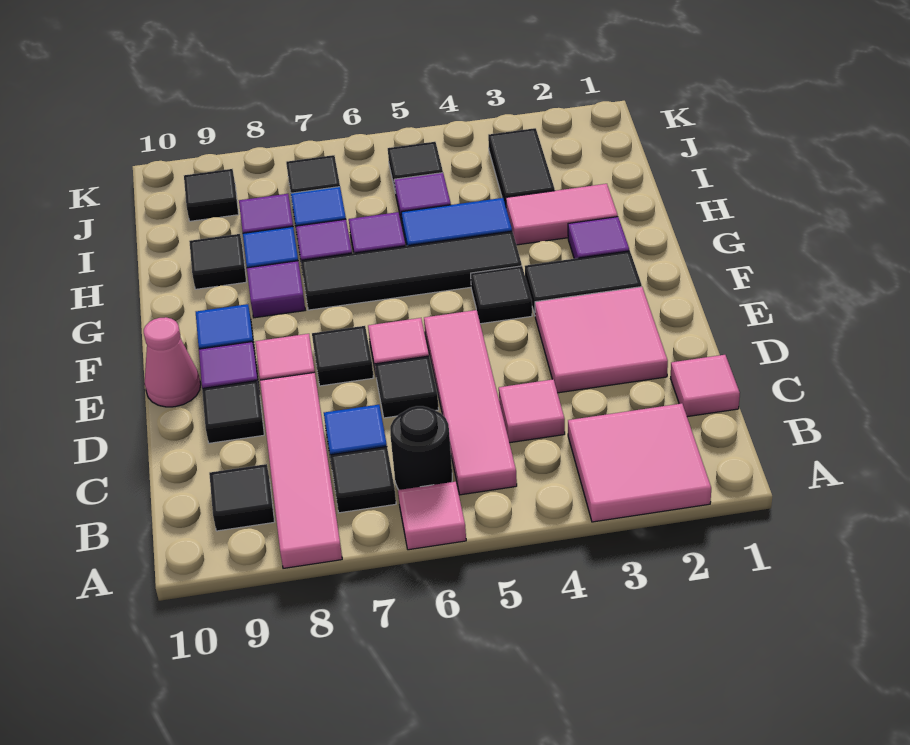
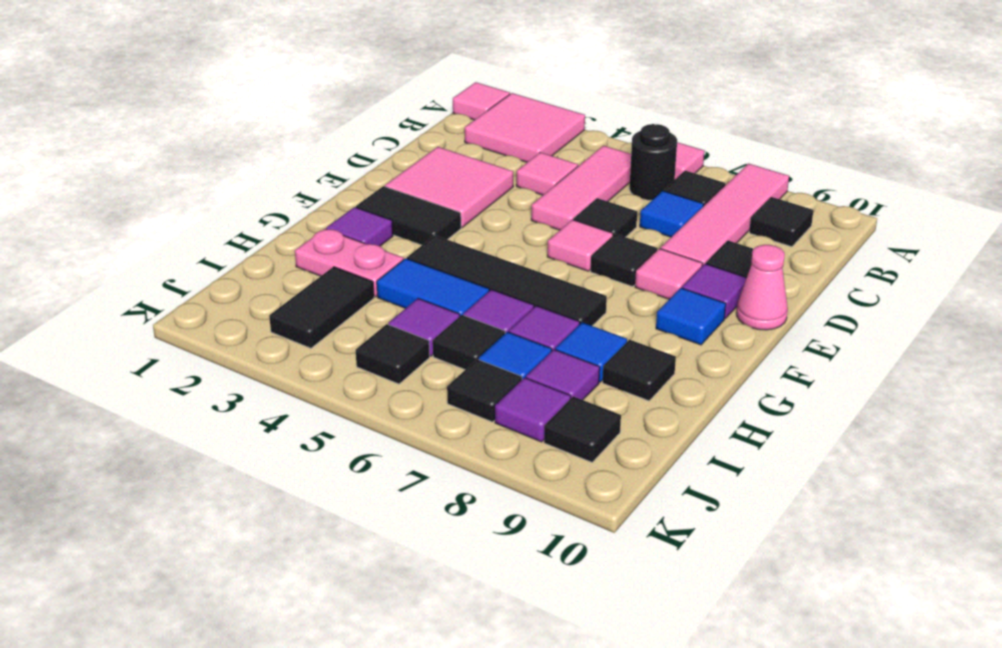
pink tile B5:E5 level 1 -> pink tile B5:D5 level 1
pink tile C1 level 1 -> pink tile A1 level 1
black tile F4 level 1 -> black tile I6 level 1
purple tile G8 level 1 -> purple tile J8 level 1
pink tile H2:H3 level 1 -> pink plate H2:H3 level 1

